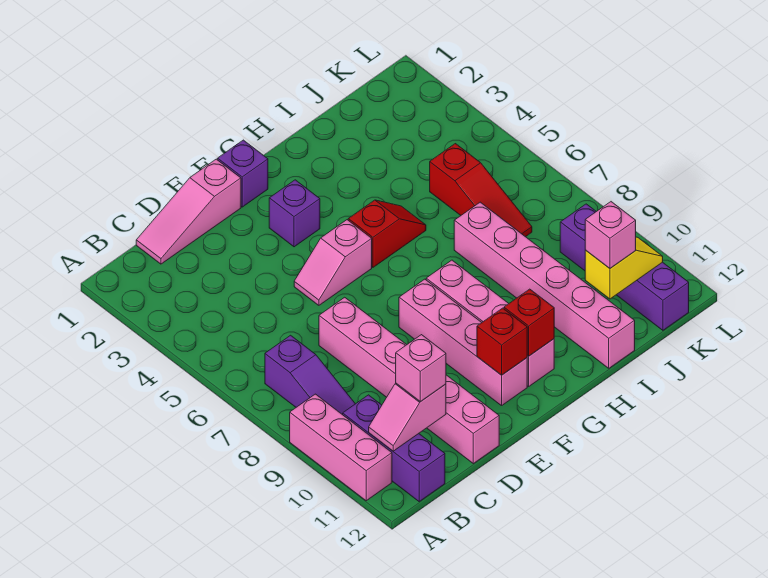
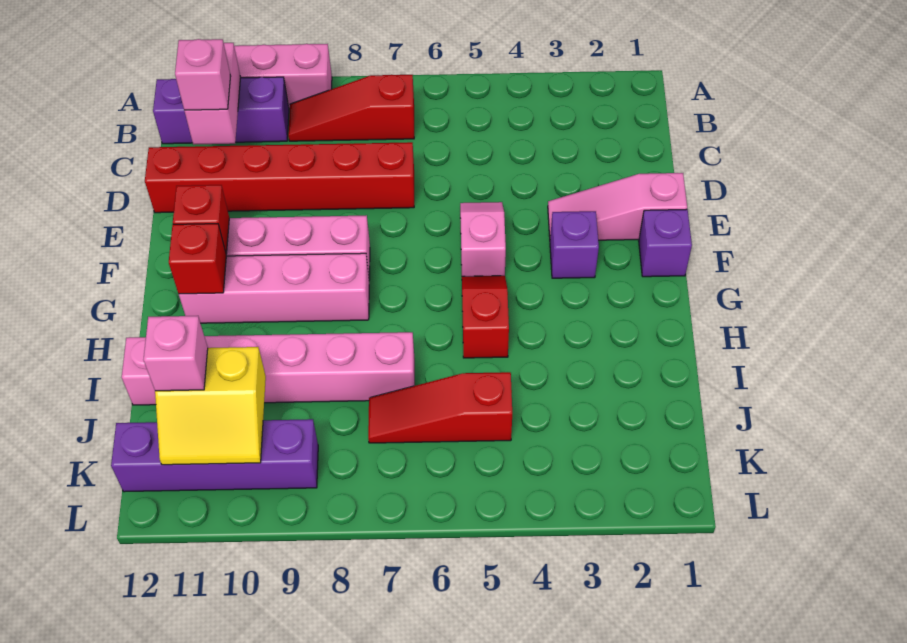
purple slope B7:B9 level 1 top 7 -> red slope B7:B9 level 1 top 7
pink slope B11:C11 level 2 top C -> pink brick B11:C11 level 2
pink slope C1:E1 level 1 top E -> pink slope E1:E3 level 1 top 1
pink brick D7:D12 level 1 -> red brick D7:D12 level 1
red slope G5:H5 level 1 top G -> red slope G5:H5 level 1 top H
yellow slope J11:K11 level 2 top J -> yellow slope J10:K11 level 2 top J

